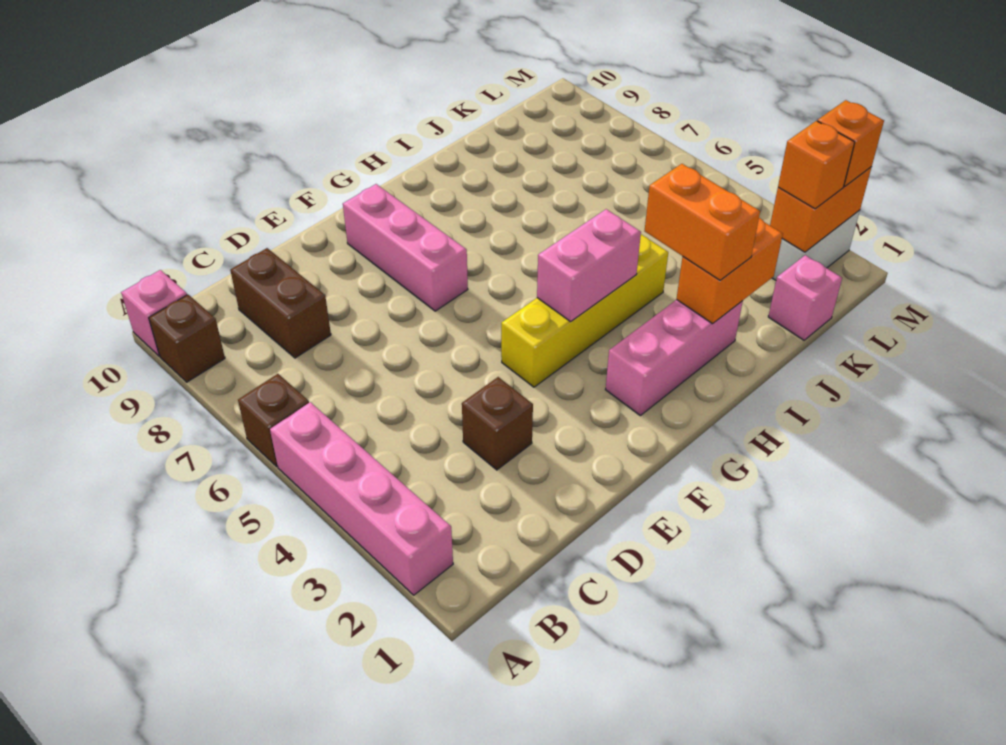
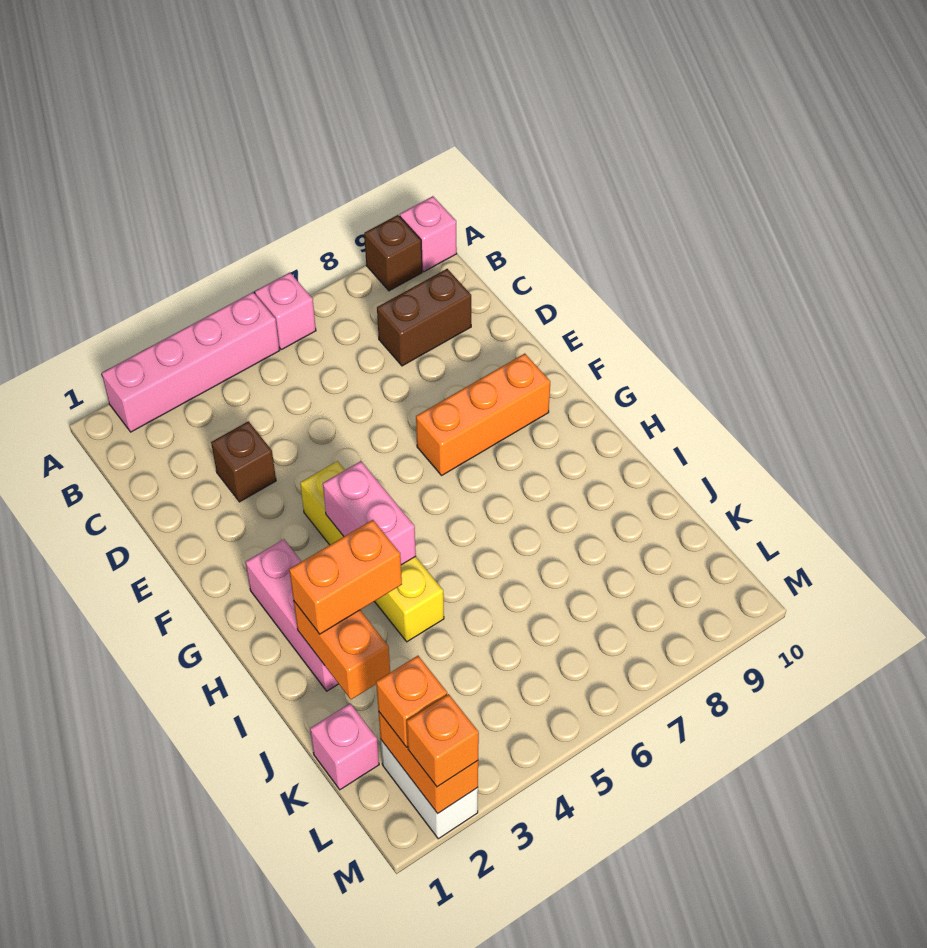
brown brick A6 level 1 -> pink brick A6 level 1
pink brick F7:F9 level 1 -> orange brick F7:F9 level 1

